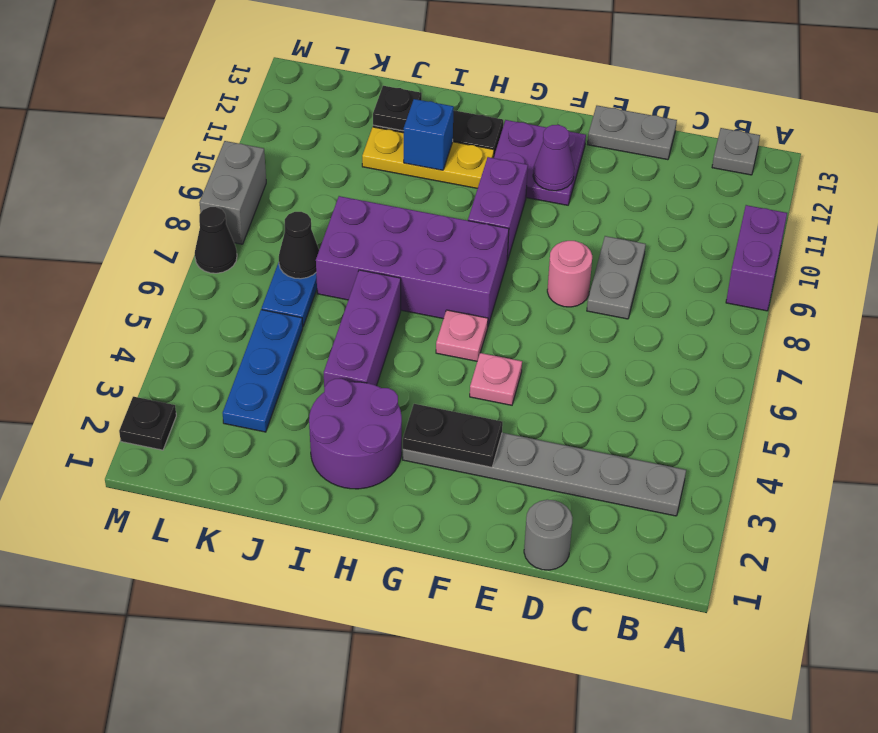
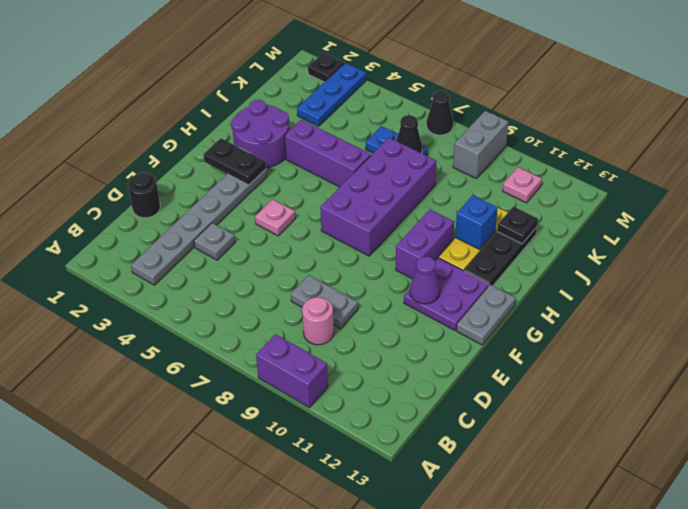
grey plate B13 level 1 -> grey plate D4 level 1
grey round brick D1 level 1 -> black round brick D1 level 1
grey plate D13:E13 level 1 -> grey plate F13:G13 level 1
pink round brick E8 level 1 -> pink round brick C9 level 1
black plate F3:G3 level 2 -> black plate G2:G3 level 2
pink plate G6 level 1 -> pink plate L11 level 1
purple brick G9:G10 level 1 -> purple brick G10:H10 level 1
blue plate K3:K5 level 1 -> blue plate K3:M3 level 1
grey brick M8:M9 level 1 -> grey brick L9:M9 level 1

